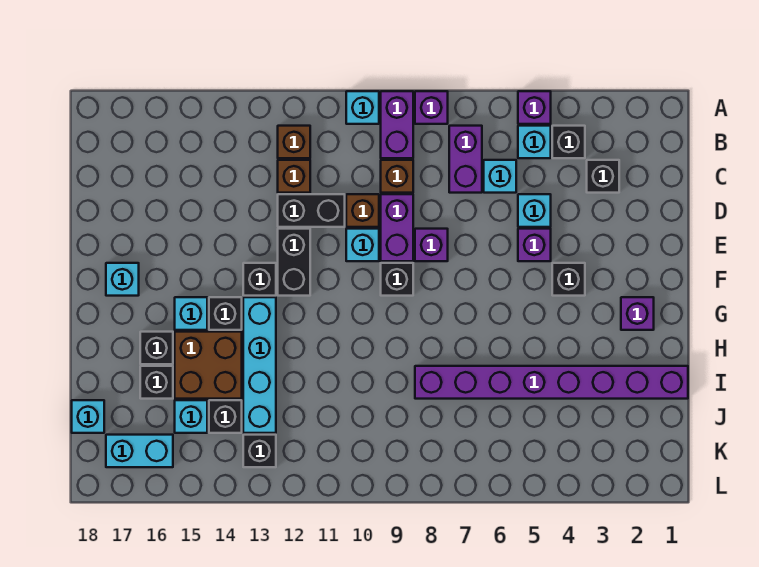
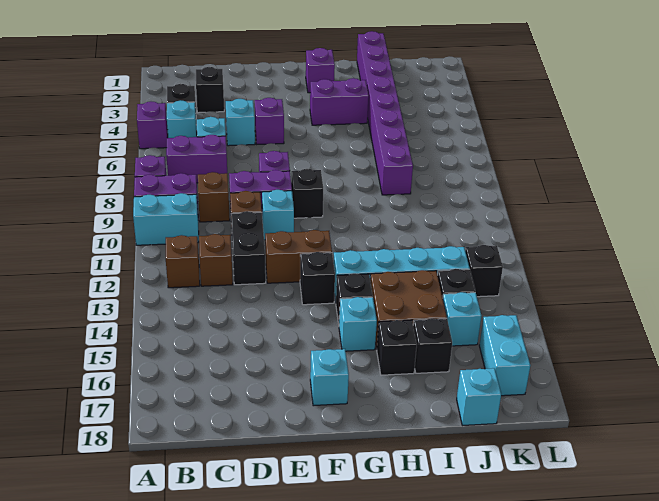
cyan brick A10 level 1 -> cyan brick A10:B10 level 1
black brick E12:F12 level 1 -> brown brick E12:F12 level 1
black brick F4 level 1 -> none
none -> purple brick G4:H4 level 1

